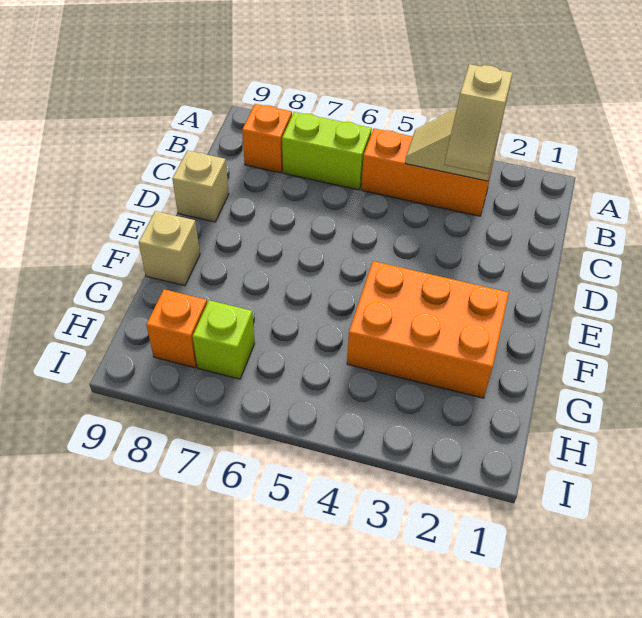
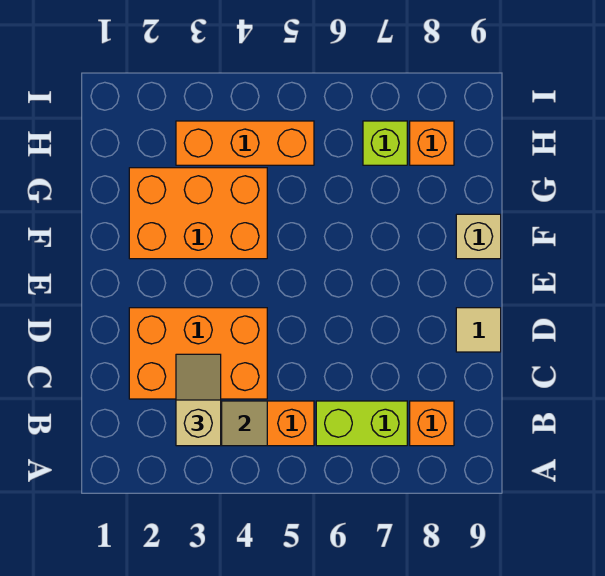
none -> orange brick C2:D4 level 1
tan brick D9 level 1 -> tan tile D9 level 1
none -> orange brick H3:H5 level 1

